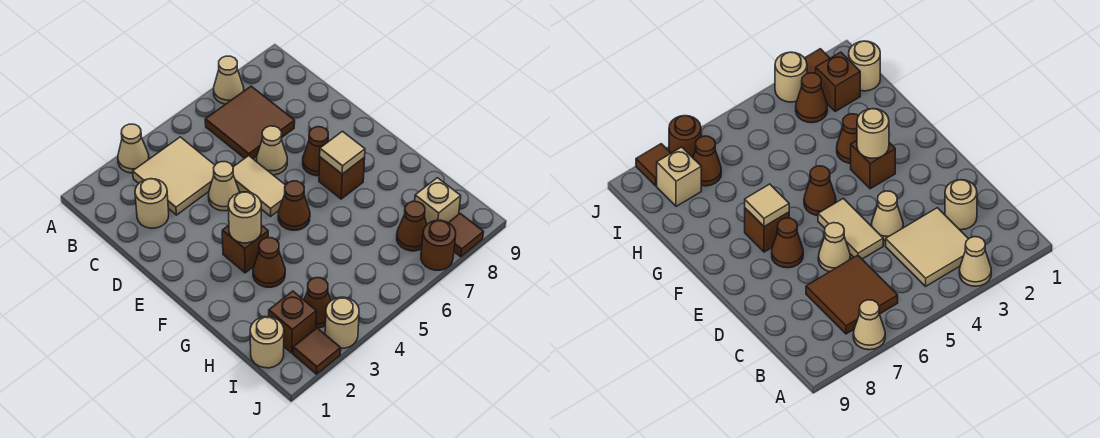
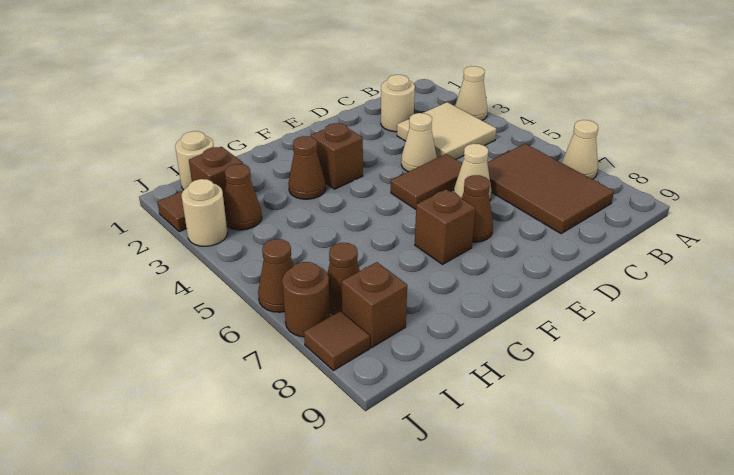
brown tile B6:C7 level 1 -> brown tile B6:C8 level 1
tan tile D5:E5 level 1 -> brown tile D5:E5 level 1
tan round brick F3 level 2 -> none
brown cone F5 level 1 -> brown cone J6 level 1
tan tile F7 level 2 -> none
tan brick I8 level 1 -> brown brick I8 level 1

